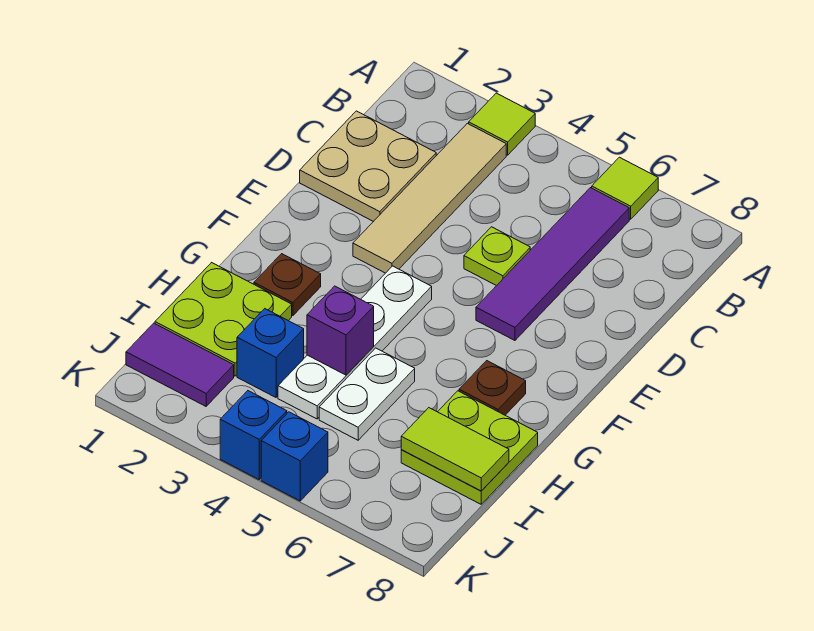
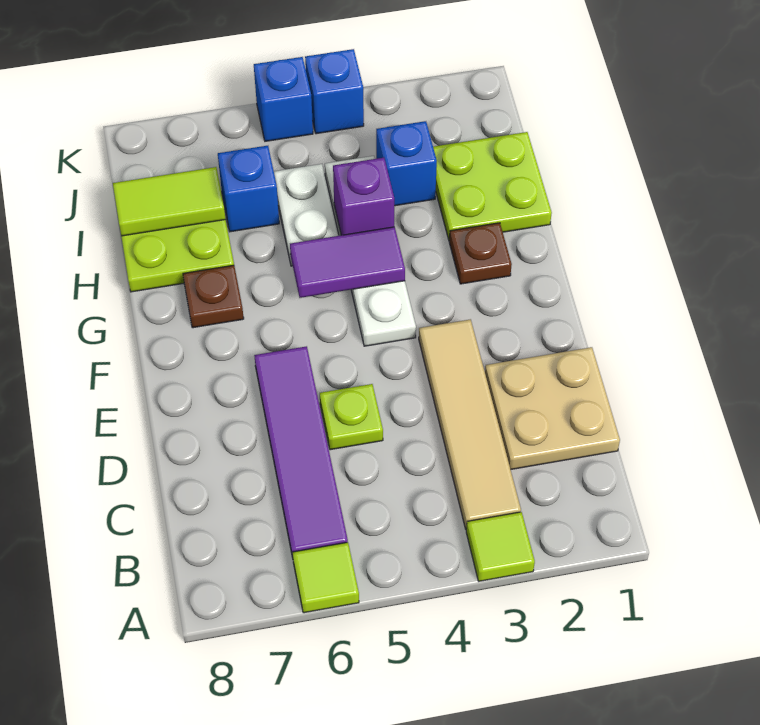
none -> blue brick I6 level 1
purple tile J1:J2 level 1 -> purple tile G4:G5 level 2

